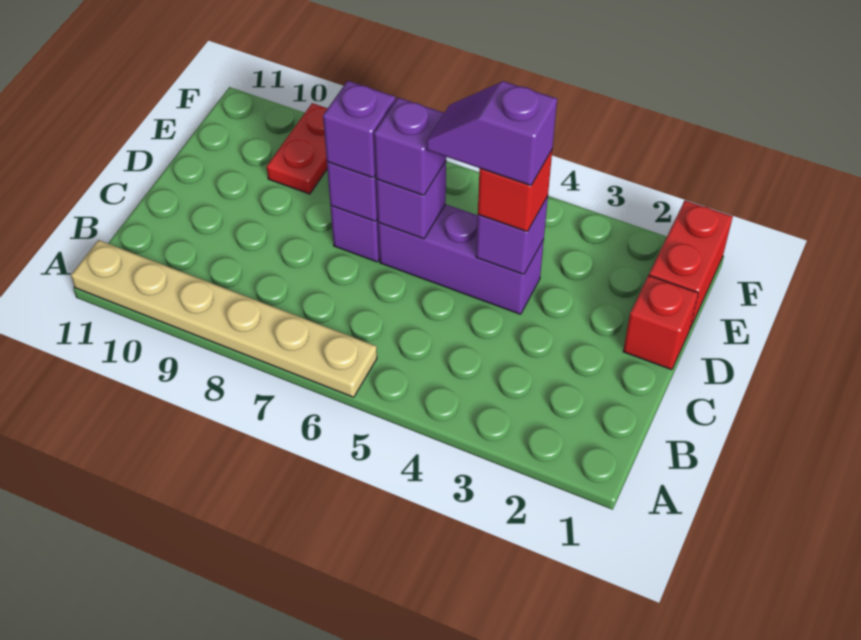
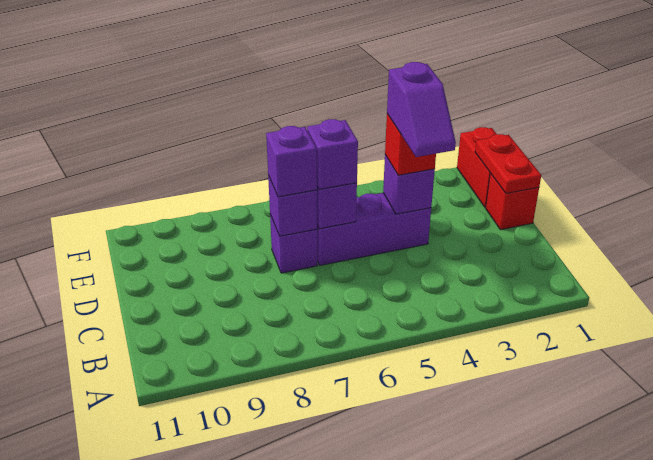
tan plate A6:A11 level 1 -> none
purple slope D4:D5 level 4 top 4 -> purple slope C4:D4 level 4 top D
red plate E9:F9 level 1 -> red plate D1:E1 level 2

